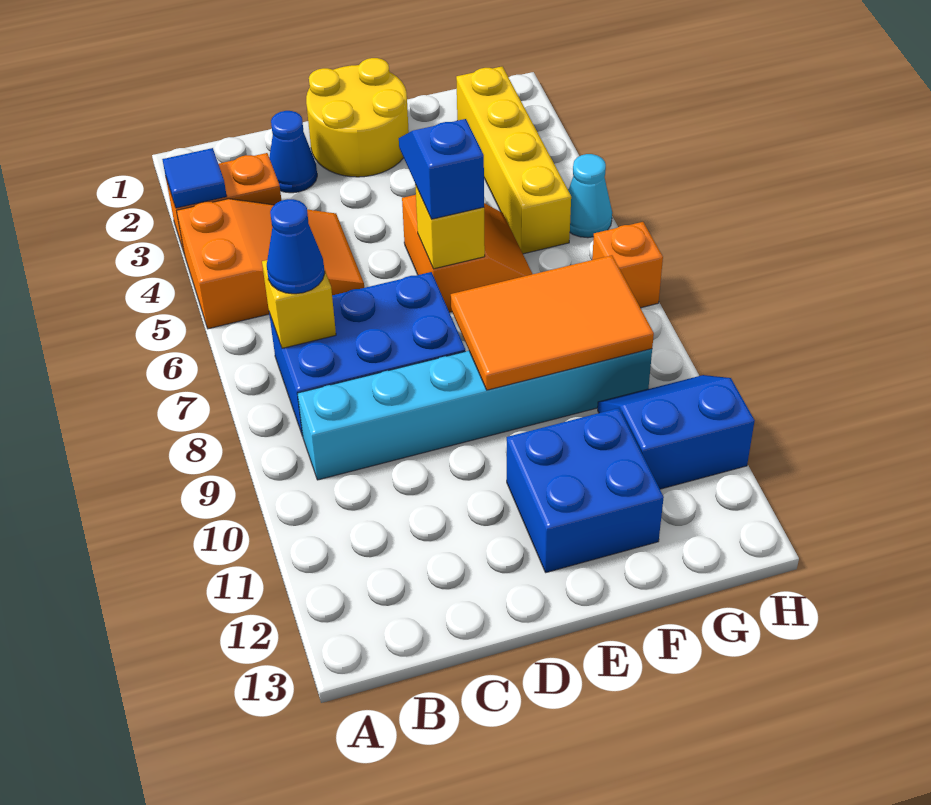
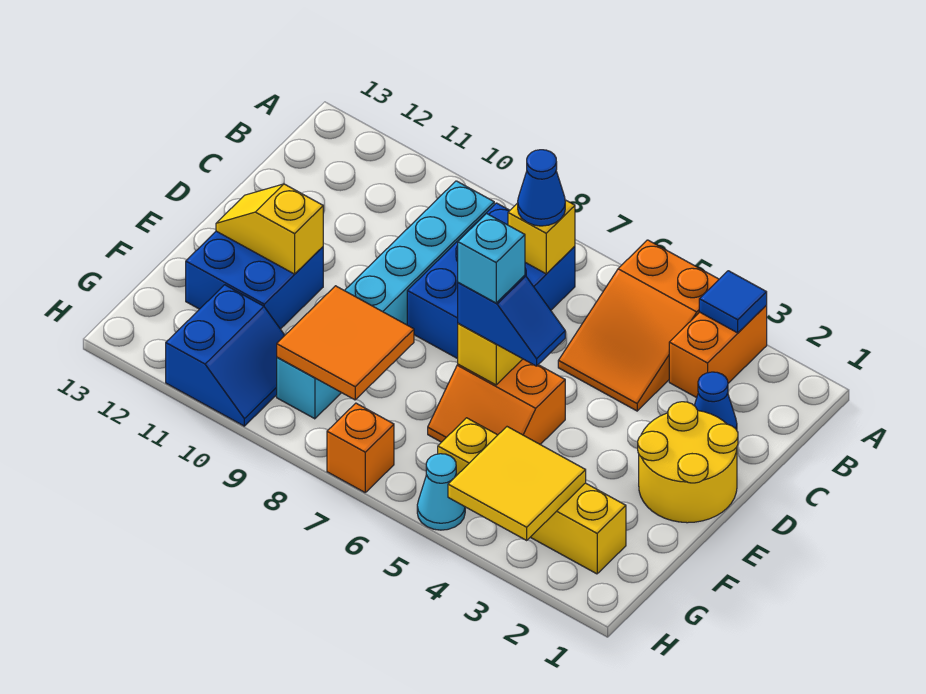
none -> cyan brick E6 level 4
orange tile E8:G9 level 2 -> orange tile F8:G9 level 2
none -> yellow slope E11:E12 level 2 top 11
none -> yellow tile G3:H4 level 2

